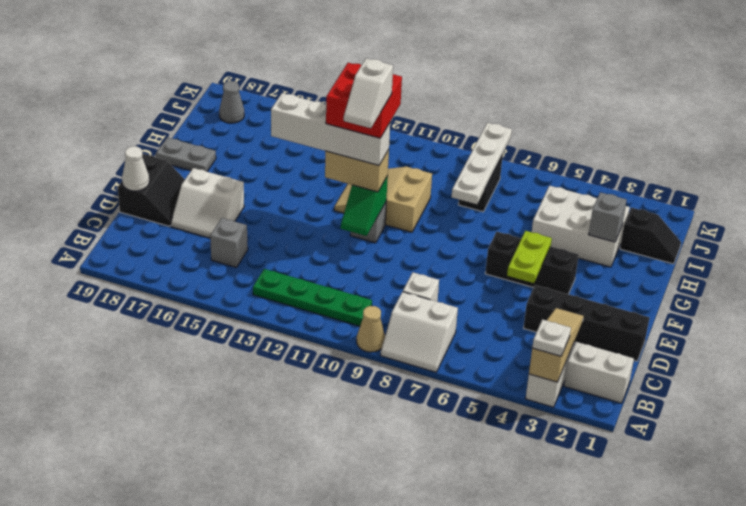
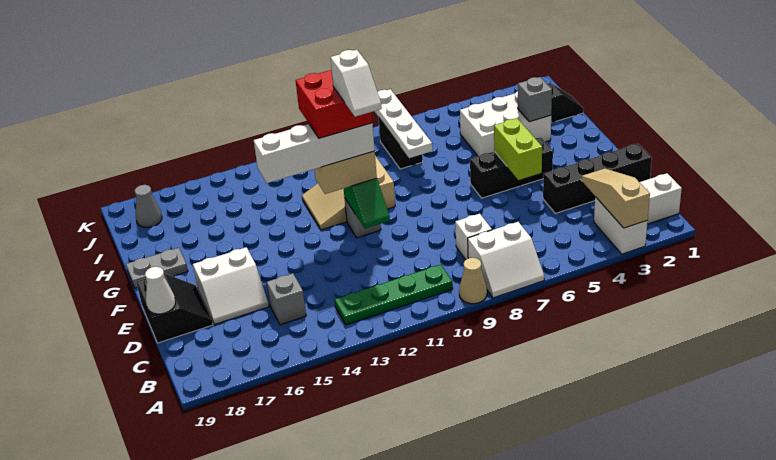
white plate A3 level 3 -> none
lime plate E5:F5 level 2 -> lime brick E5:F5 level 2

